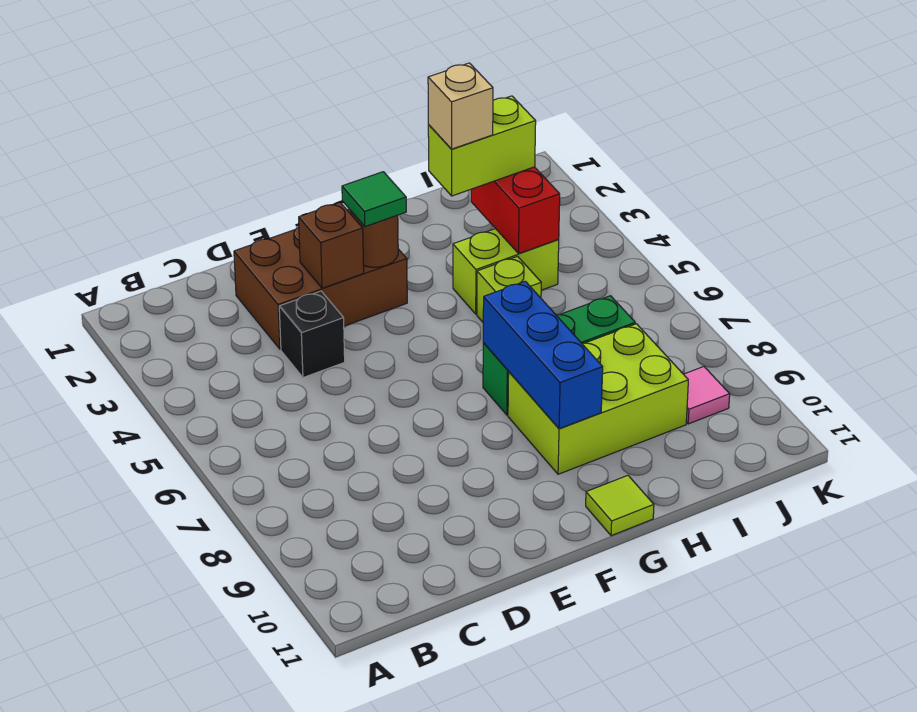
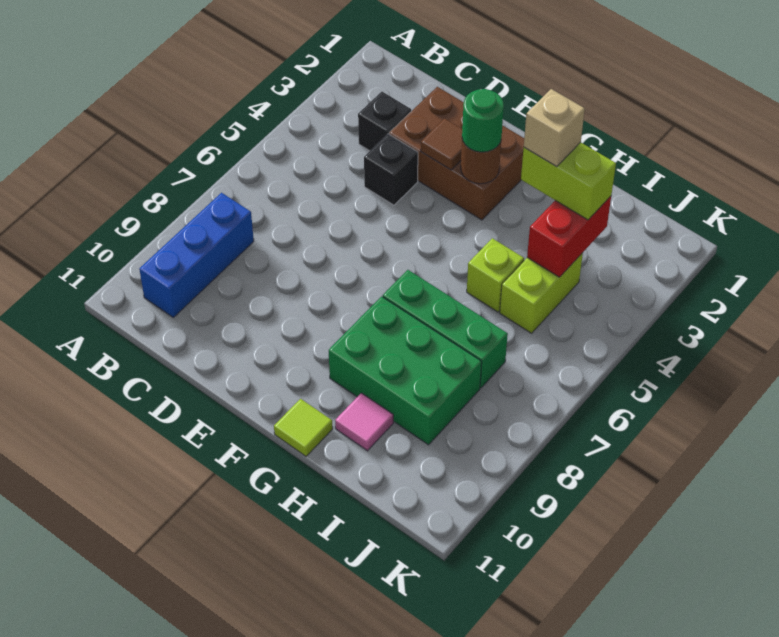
none -> black brick C3 level 1
brown brick E3 level 2 -> brown tile E3 level 2
green tile F3 level 3 -> green round brick F3 level 3
blue brick G7:G9 level 2 -> blue brick B8:B10 level 1
lime brick G8:I9 level 1 -> green brick G8:I9 level 1
lime brick H4:I4 level 1 -> lime brick I4:I5 level 1
pink tile J9 level 1 -> pink tile H10 level 1

